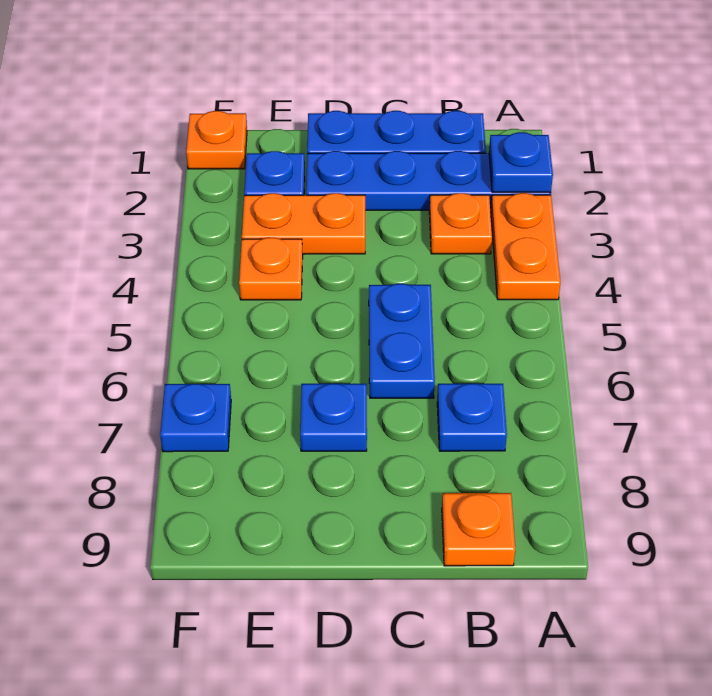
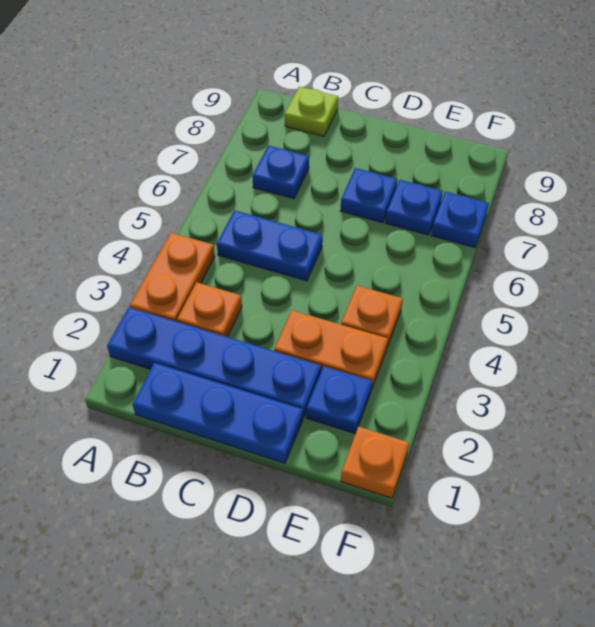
blue plate A2 level 2 -> blue plate E7 level 1
orange plate B9 level 1 -> lime plate B9 level 1
blue plate C5:C6 level 1 -> blue plate B5:C5 level 1

